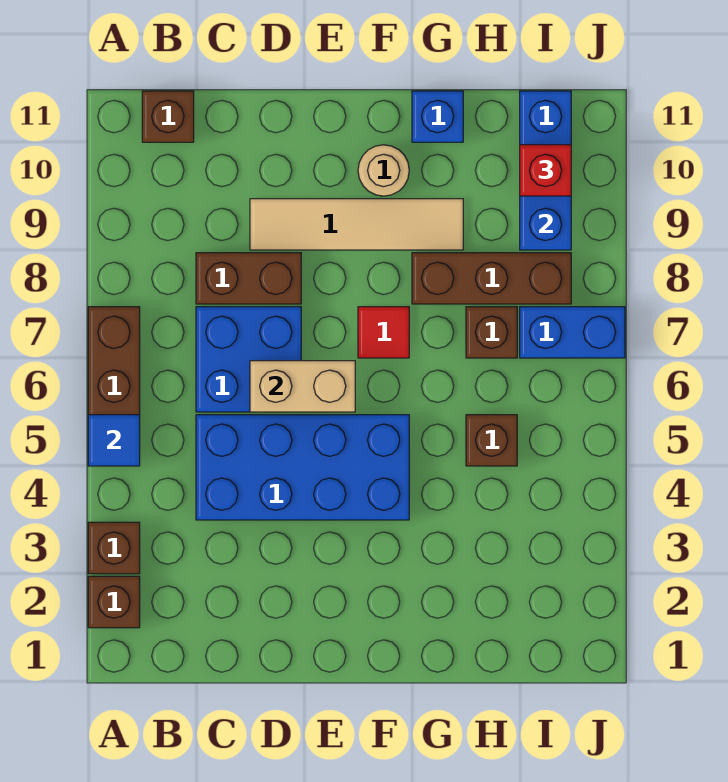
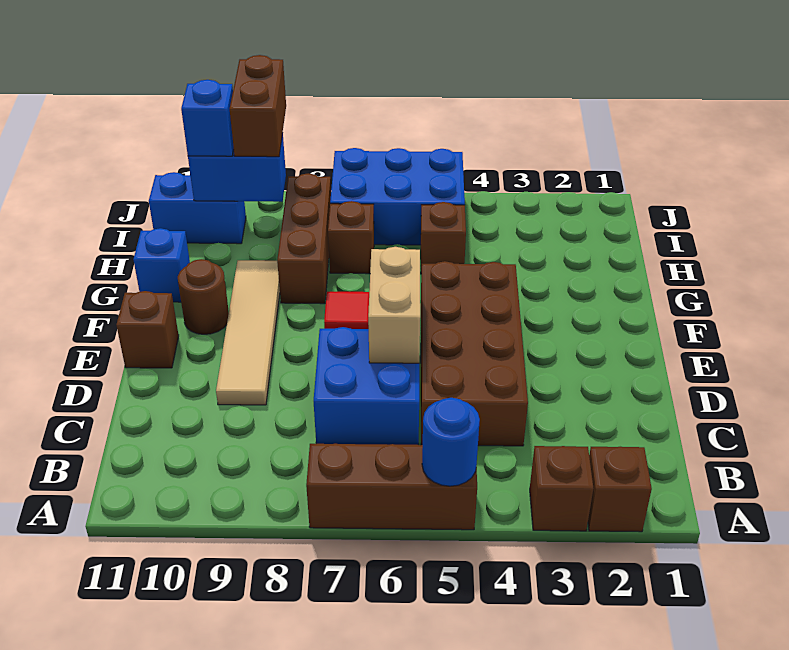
blue tile A5 level 2 -> blue round brick A5 level 2
brown brick B11 level 1 -> brown brick E11 level 1
blue brick C4:F5 level 1 -> brown brick C4:F5 level 1
brown brick C8:D8 level 1 -> brown brick I9:J9 level 3
tan round brick F10 level 1 -> brown round brick F10 level 1
blue brick I7:J7 level 1 -> blue brick I5:J7 level 1
red brick I10 level 3 -> blue brick I10 level 3

